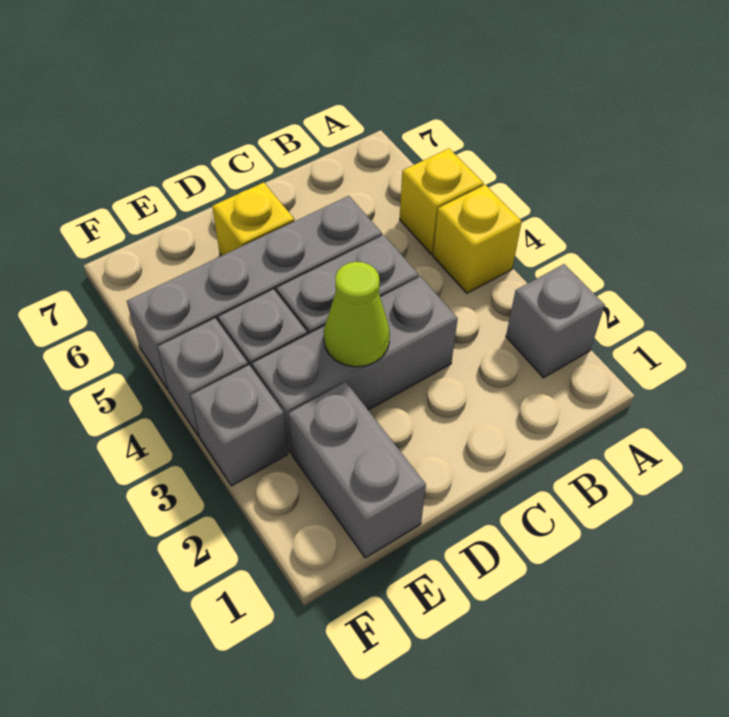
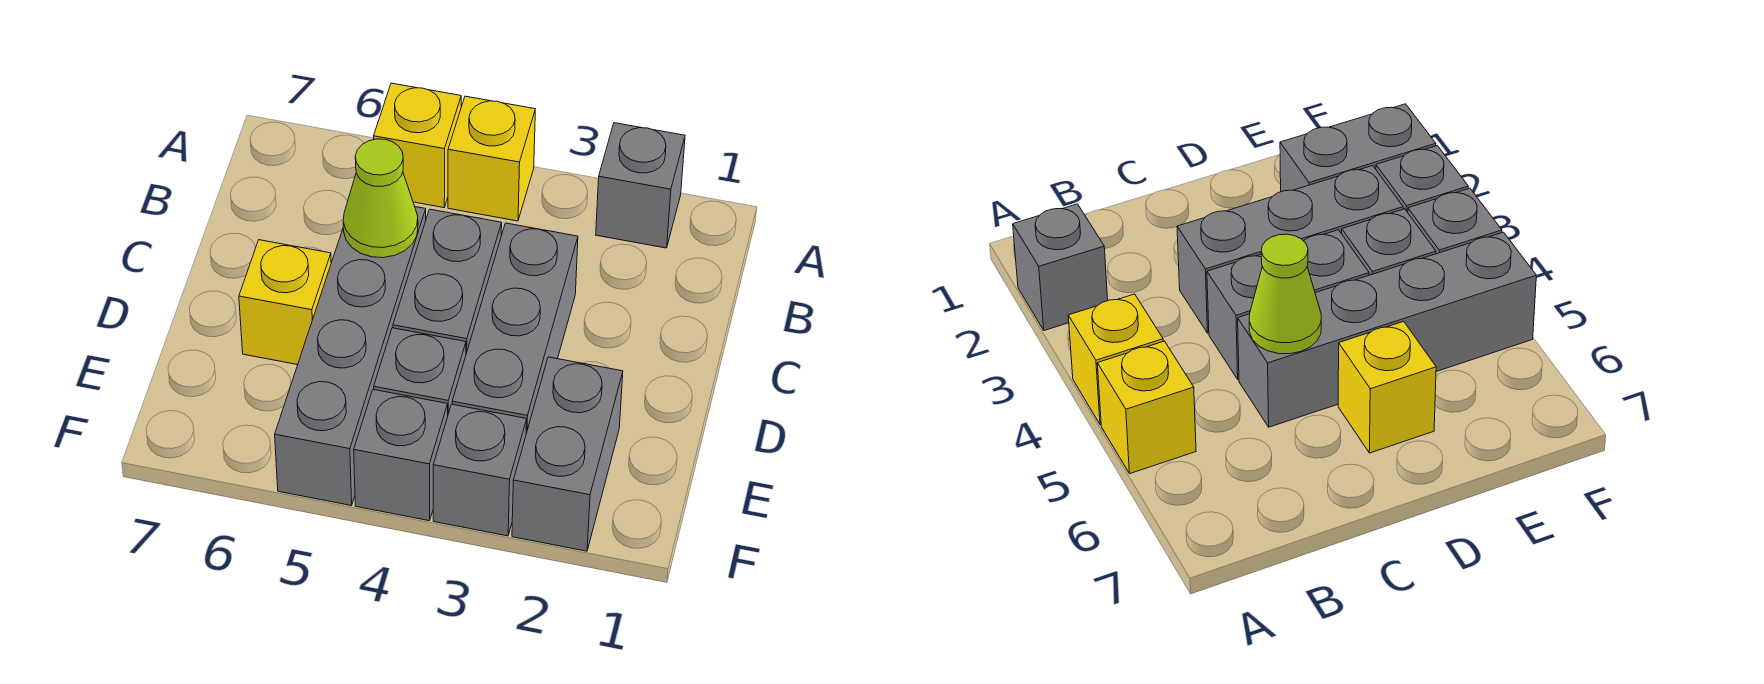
lime cone D3 level 2 -> lime cone C5 level 2
grey brick E1:E2 level 1 -> grey brick E2:F2 level 1

